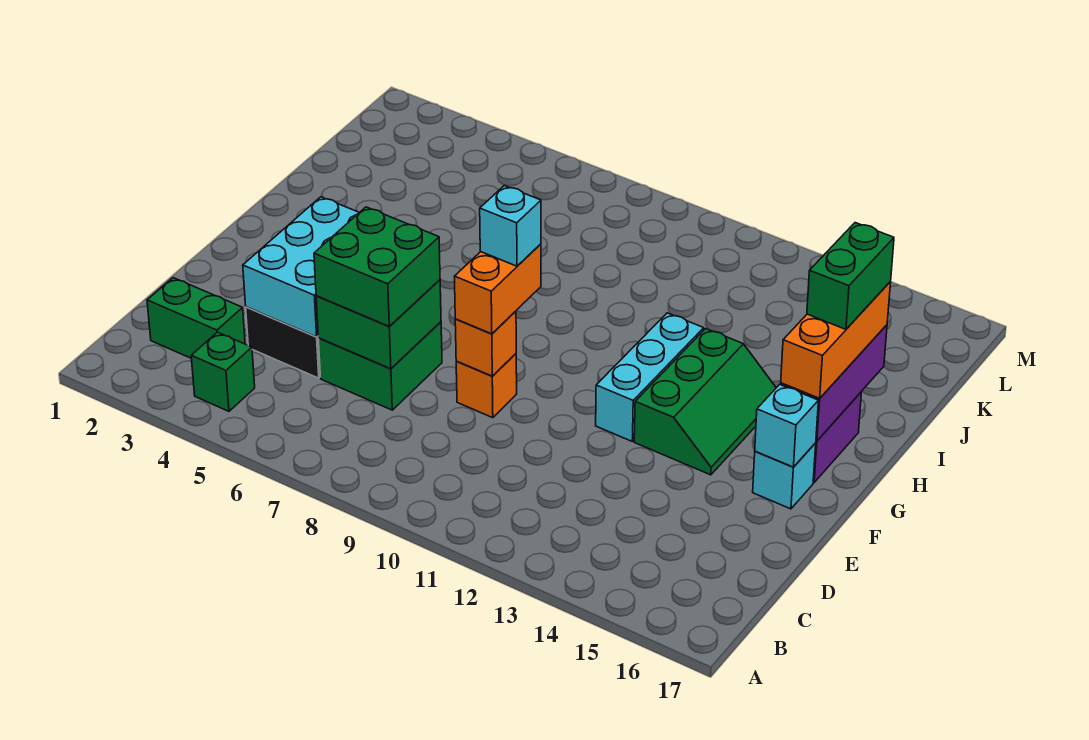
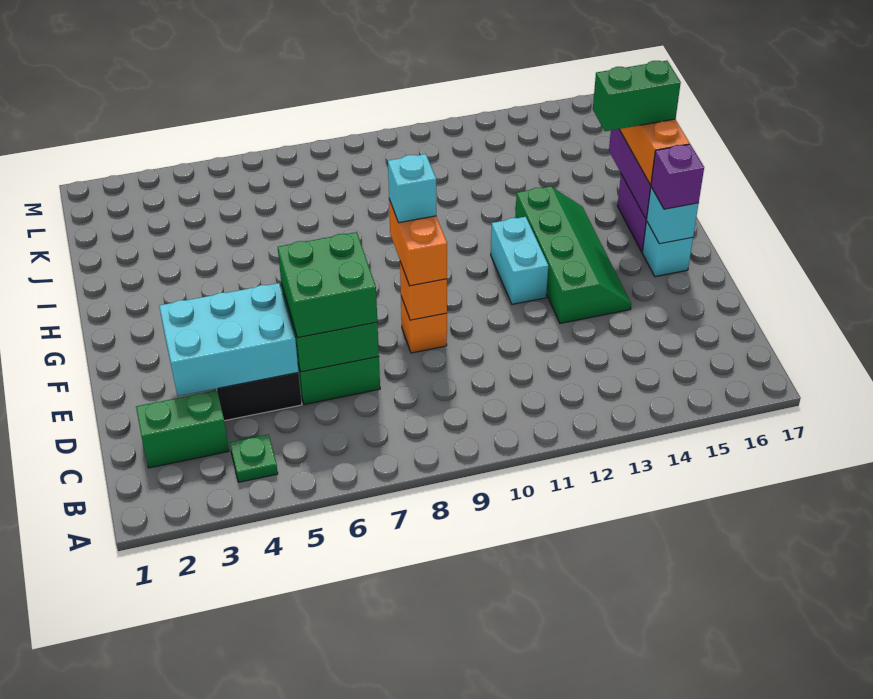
green brick B4 level 1 -> green plate B4 level 1
cyan brick D4:F5 level 2 -> cyan brick D3:E5 level 2
cyan brick F12:H12 level 1 -> cyan brick F12:G12 level 1
green slope F13:H14 level 1 top 13 -> green slope E13:H14 level 1 top 13
none -> purple brick F16 level 3
green brick H16:I16 level 4 -> green brick H15:H16 level 4

